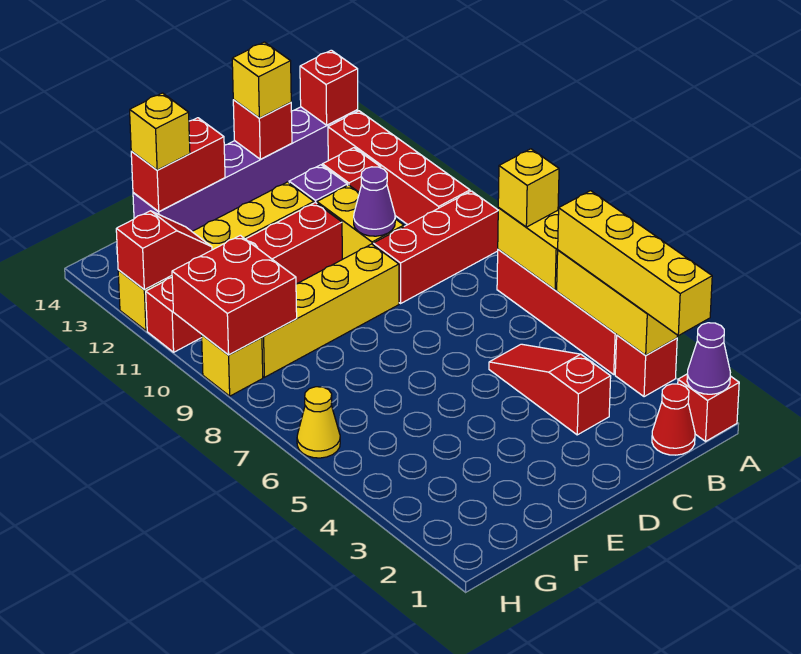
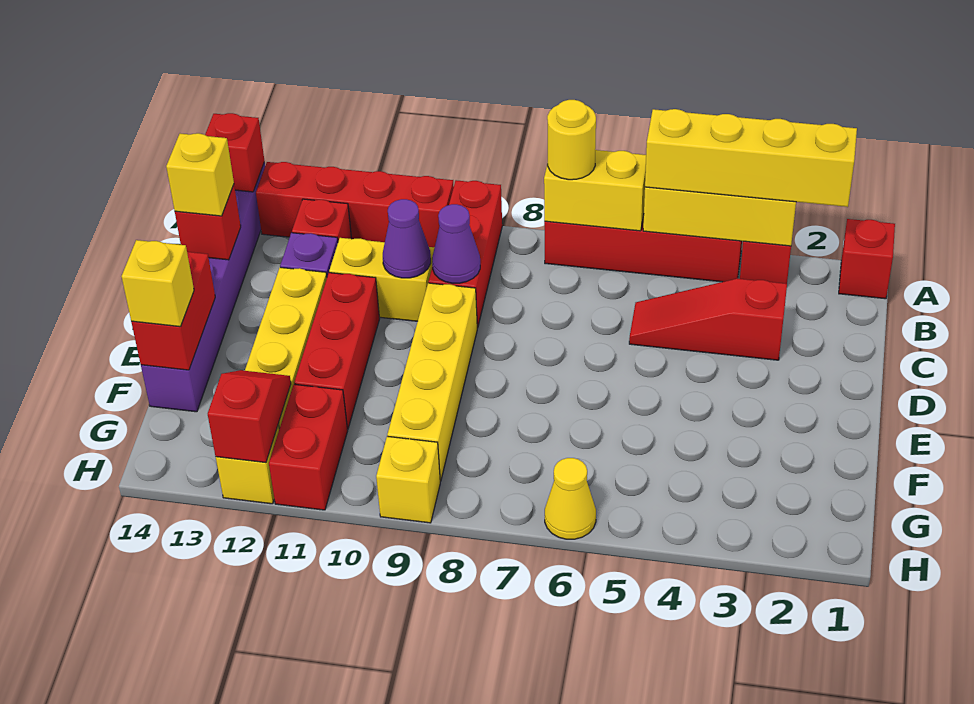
purple cone A1 level 2 -> purple cone C9 level 2
yellow brick A7 level 3 -> yellow round brick A7 level 3
red cone B1 level 1 -> none
red brick G9:H10 level 2 -> none

